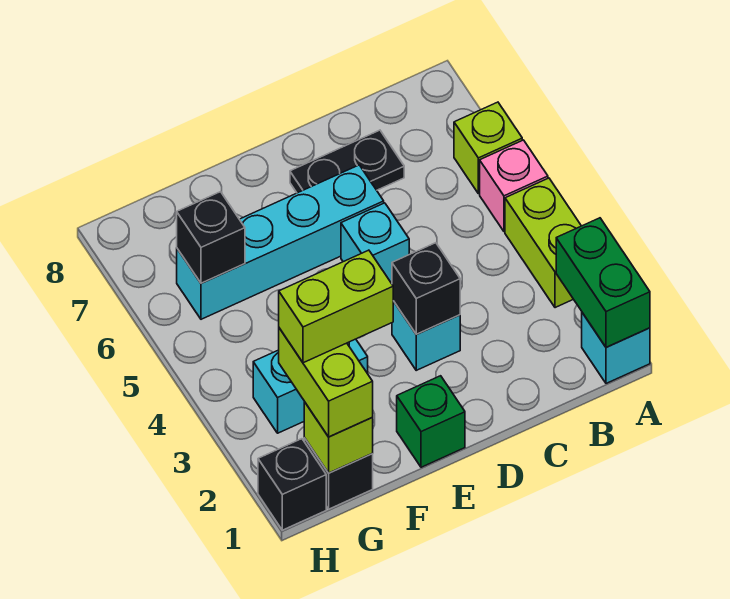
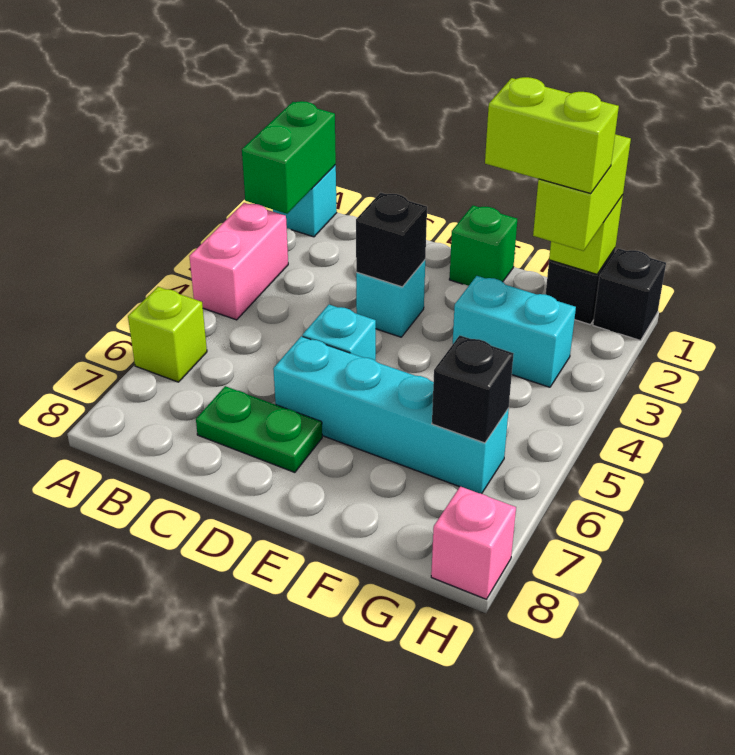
lime brick A3:A4 level 1 -> pink brick A3:A4 level 1
pink brick A5 level 1 -> pink brick H8 level 1
black plate C7:D7 level 1 -> green plate C7:D7 level 1

